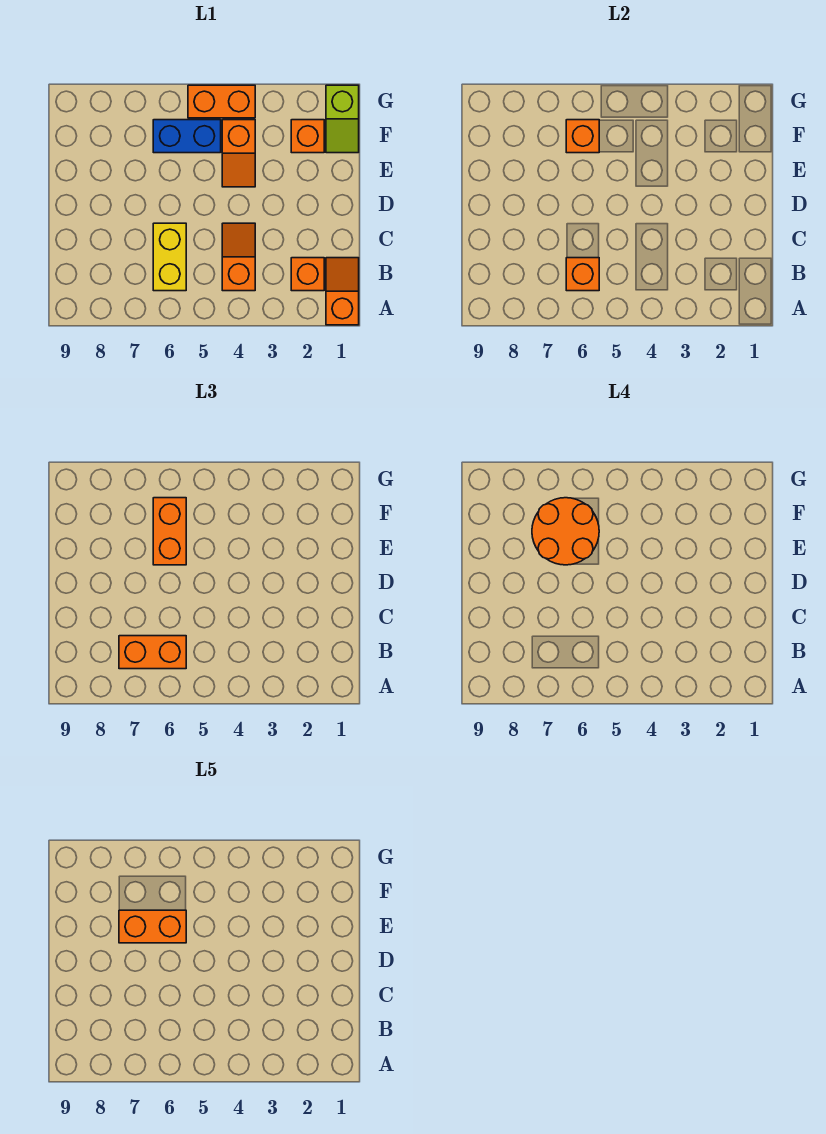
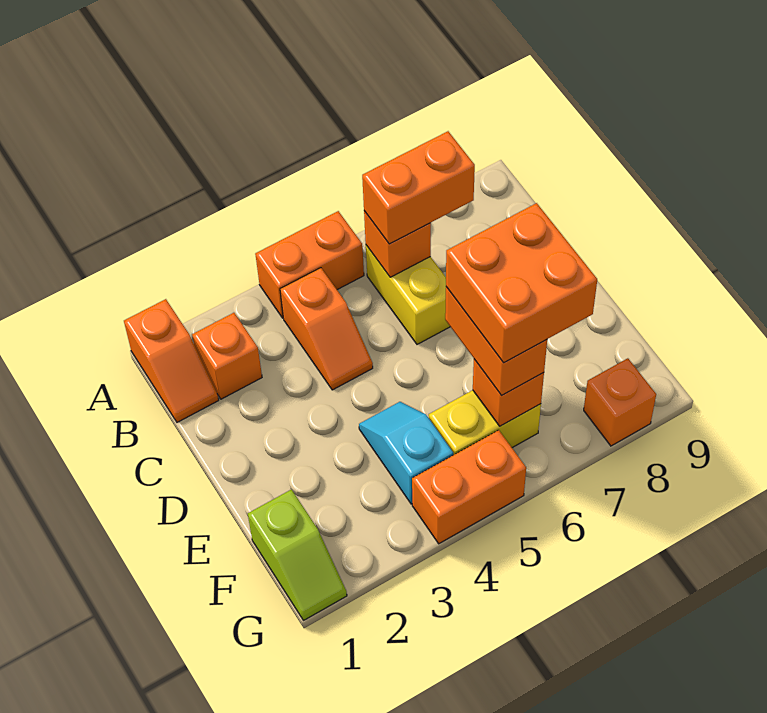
orange slope E4:F4 level 1 top F -> cyan slope E4:F4 level 1 top F
orange round brick E6:F7 level 4 -> orange brick E6:F7 level 4
orange brick E6:E7 level 5 -> orange brick A4:A5 level 1
lime slope F1:G1 level 1 top G -> lime slope F1:G1 level 1 top F
orange brick F2 level 1 -> orange brick G8 level 1
blue brick F5:F6 level 1 -> yellow brick F5:F6 level 1

